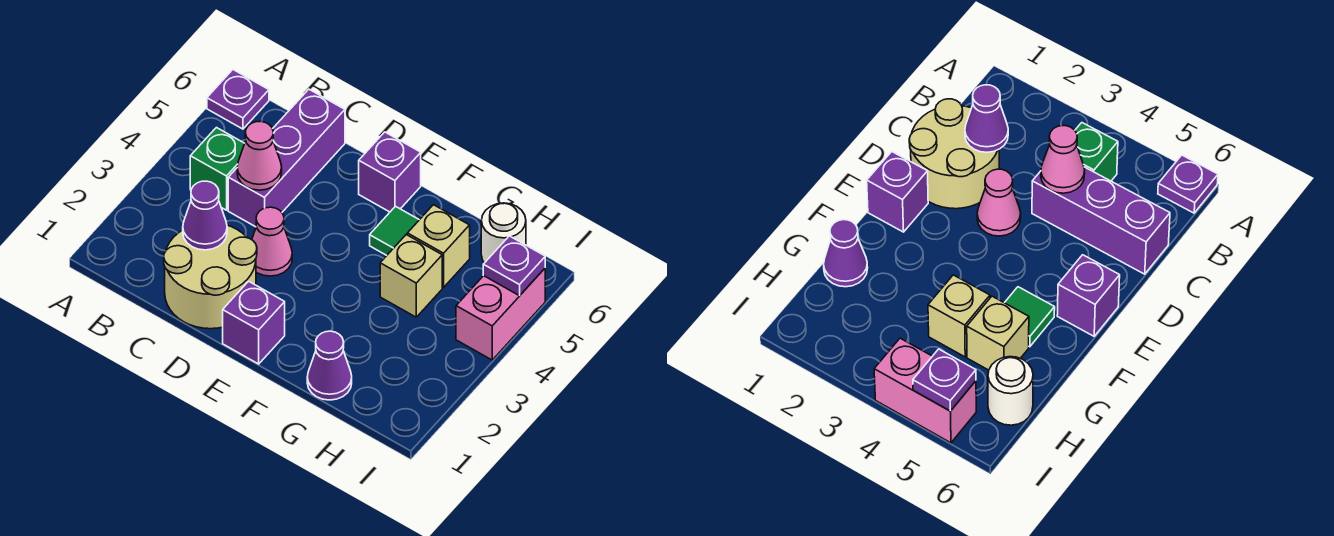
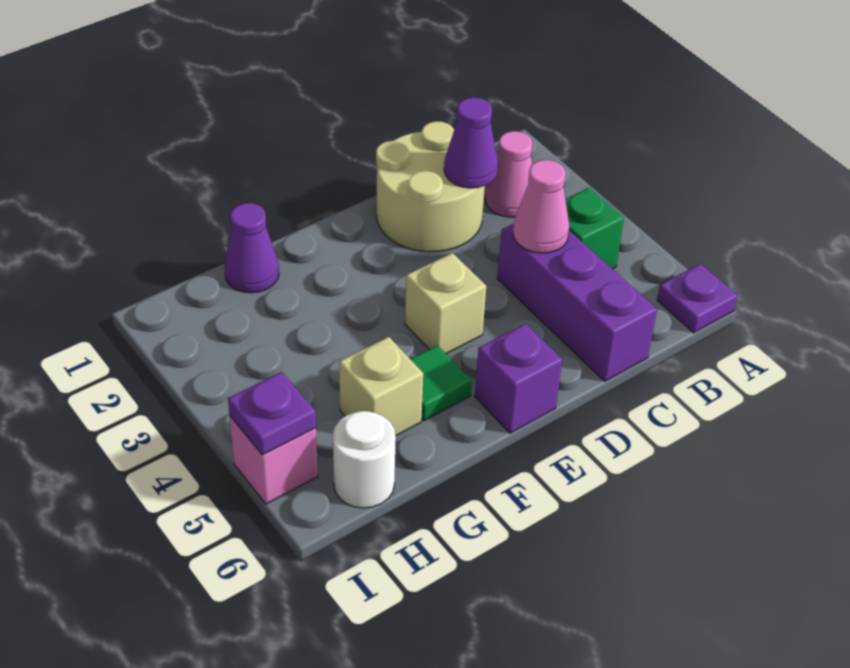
pink cone D3 level 1 -> pink cone B2 level 1
purple brick E1 level 1 -> none
tan brick G4 level 1 -> tan brick E4 level 1
pink brick I4:I5 level 1 -> pink brick I5 level 1

